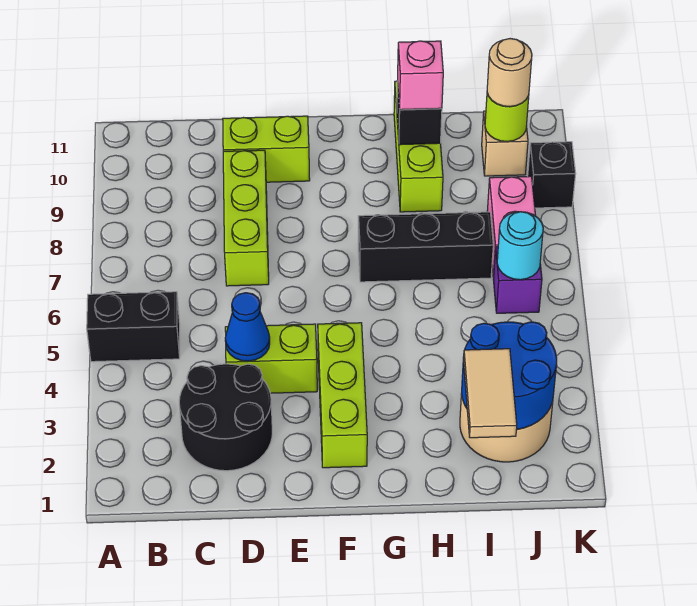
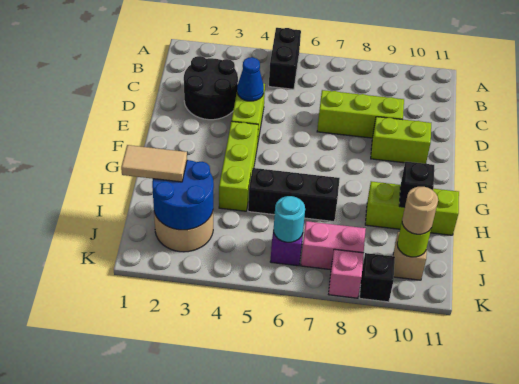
lime brick D10:E10 level 1 -> lime brick E9:E10 level 1
lime brick F2:F4 level 1 -> lime brick F4:H4 level 1
black brick G7:I7 level 1 -> black brick H5:H7 level 1
pink brick H10 level 3 -> pink brick K8 level 1

